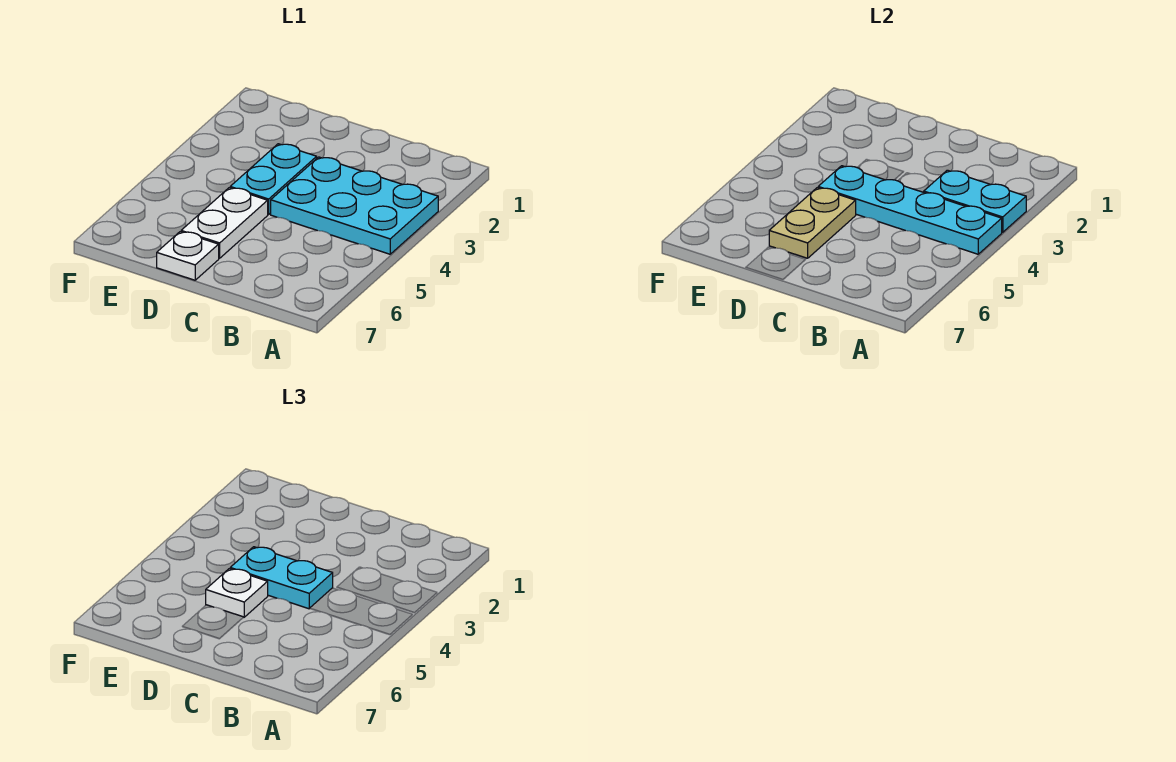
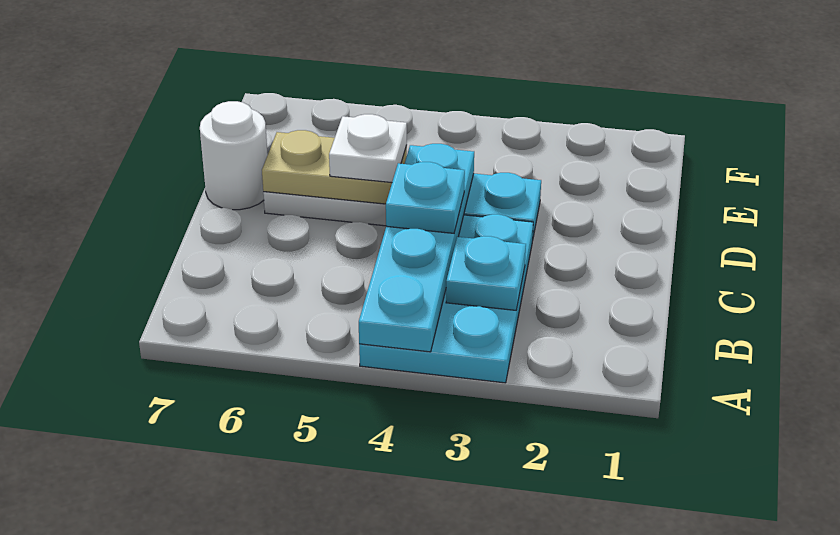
cyan plate A3:B3 level 2 -> cyan plate B3 level 2
cyan plate C4:D4 level 3 -> cyan plate C4 level 3
white plate D7 level 1 -> white round brick D7 level 1

